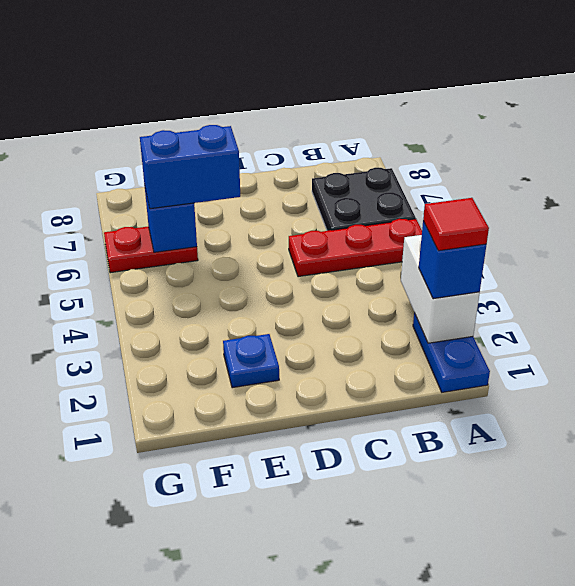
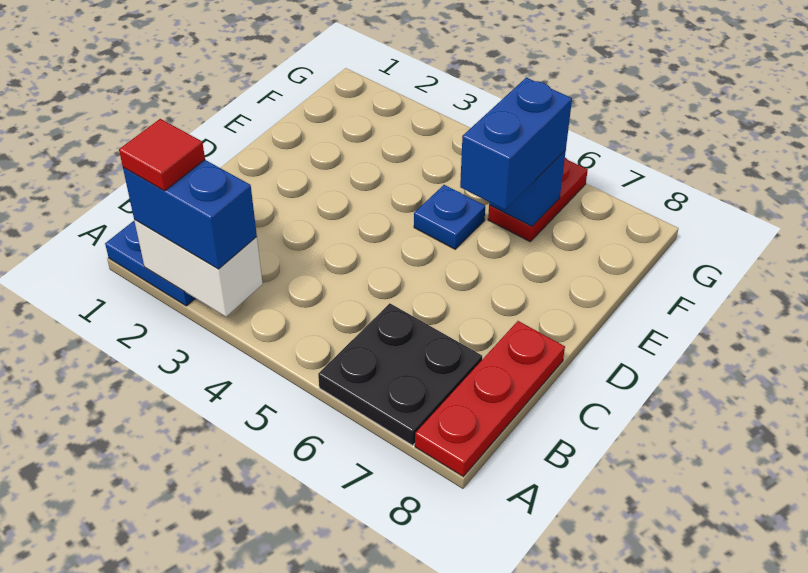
blue brick A2 level 3 -> blue brick A2:A3 level 3
red plate A5:C5 level 1 -> red plate A8:C8 level 1
blue plate E2 level 1 -> blue plate E5 level 1

